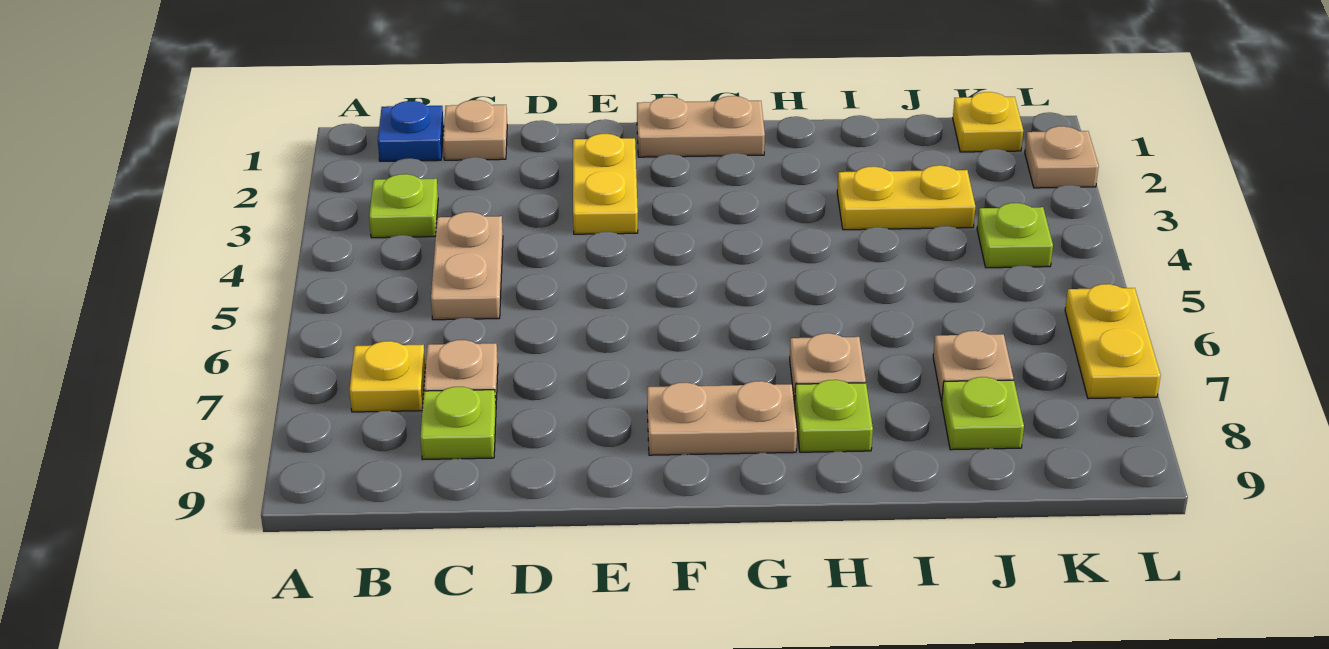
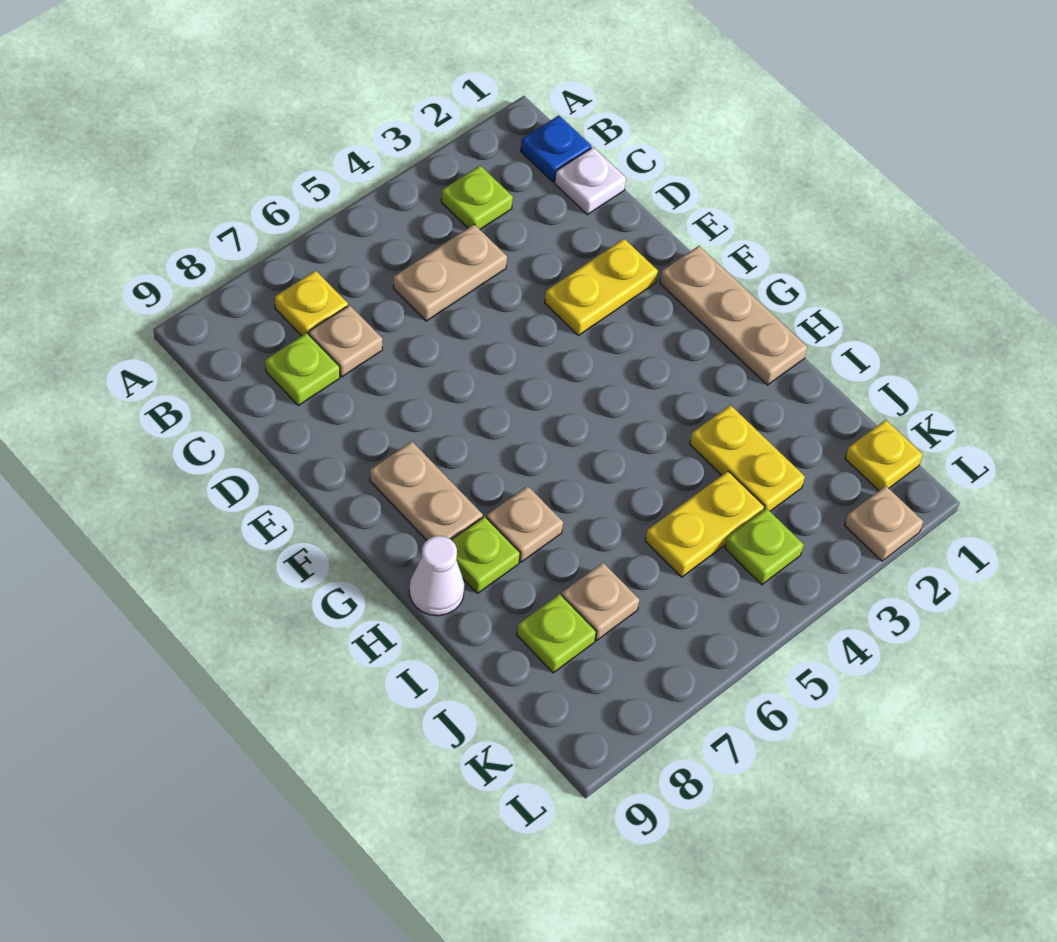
tan plate C1 level 1 -> white plate C1 level 1
tan plate F1:G1 level 1 -> tan plate F1:H1 level 1
none -> white cone H9 level 1
yellow plate L6:L7 level 1 -> yellow plate J4:J5 level 1

